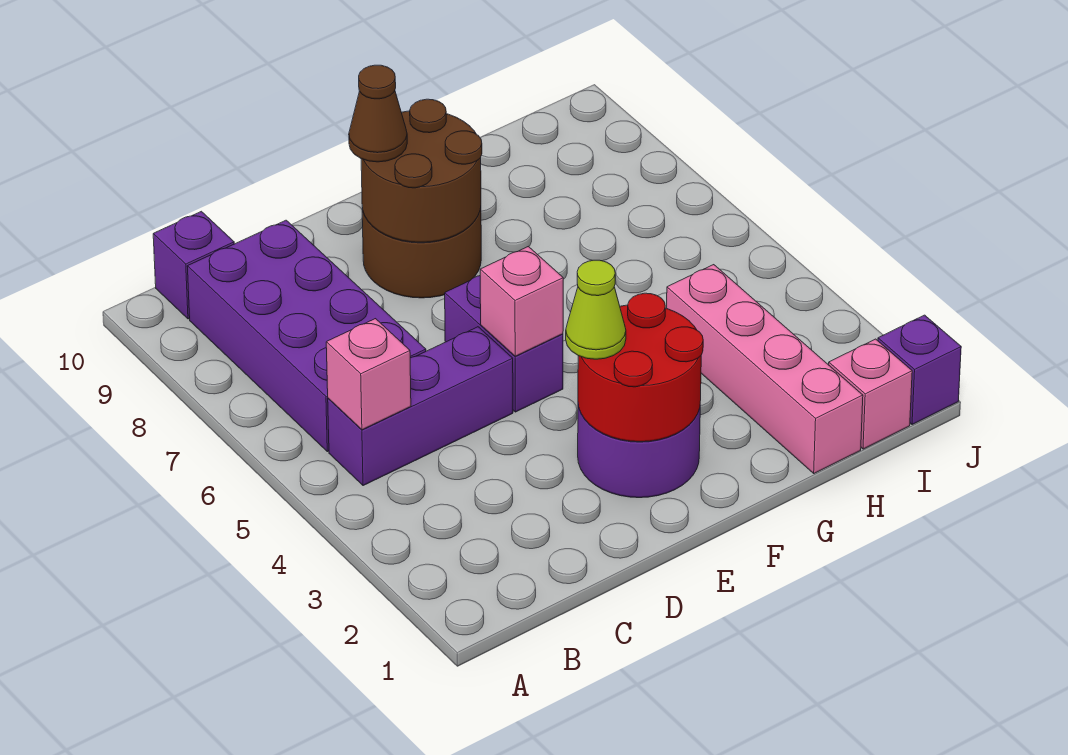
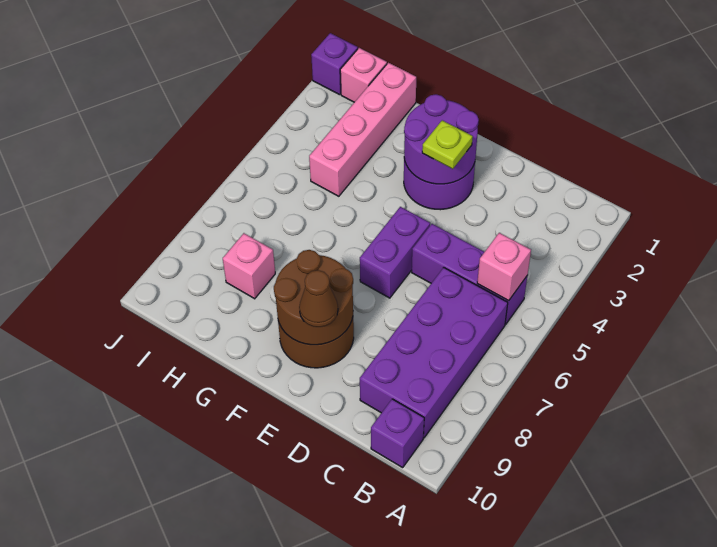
red round brick E2:F3 level 2 -> purple round brick E2:F3 level 2
lime cone E3 level 3 -> lime plate E3 level 3
pink brick E5 level 2 -> pink brick H8 level 1

